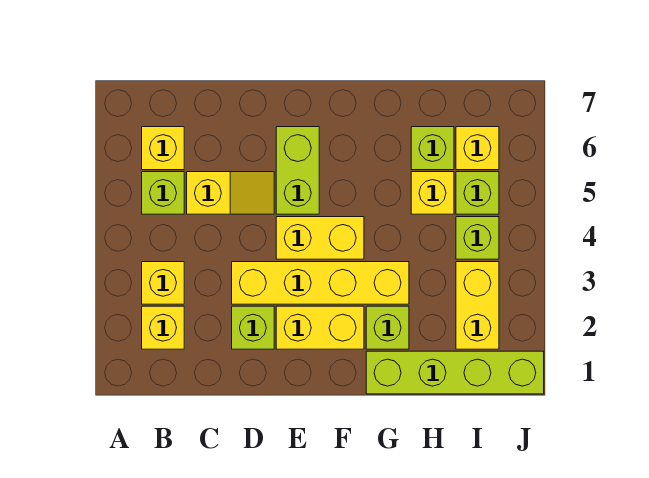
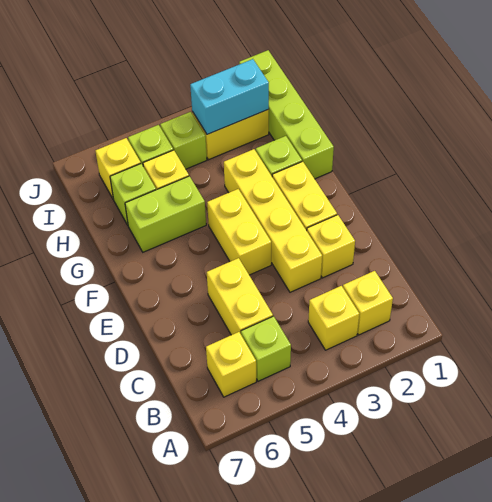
yellow slope C5:D5 level 1 top C -> yellow brick C5:D5 level 1
lime brick D2 level 1 -> yellow brick D2 level 1
lime brick E5:E6 level 1 -> lime brick G5:G6 level 1
none -> cyan brick I2:I3 level 2

